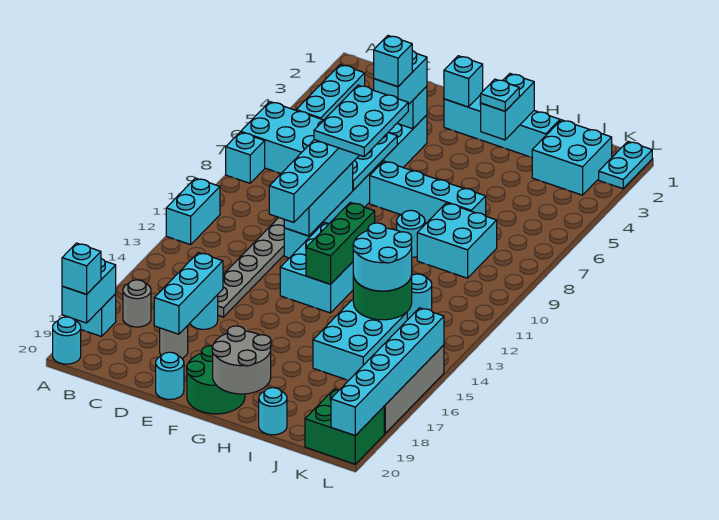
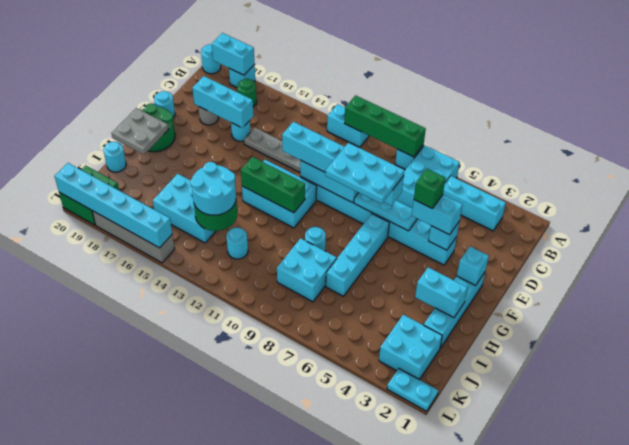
none -> green brick A8:A11 level 2
cyan brick A19 level 3 -> none
grey round brick B17 level 1 -> green round brick B17 level 1
cyan brick E5 level 4 -> green brick E5 level 4
grey round brick G19:H20 level 2 -> grey plate G19:H20 level 2
cyan plate H3 level 3 -> none

